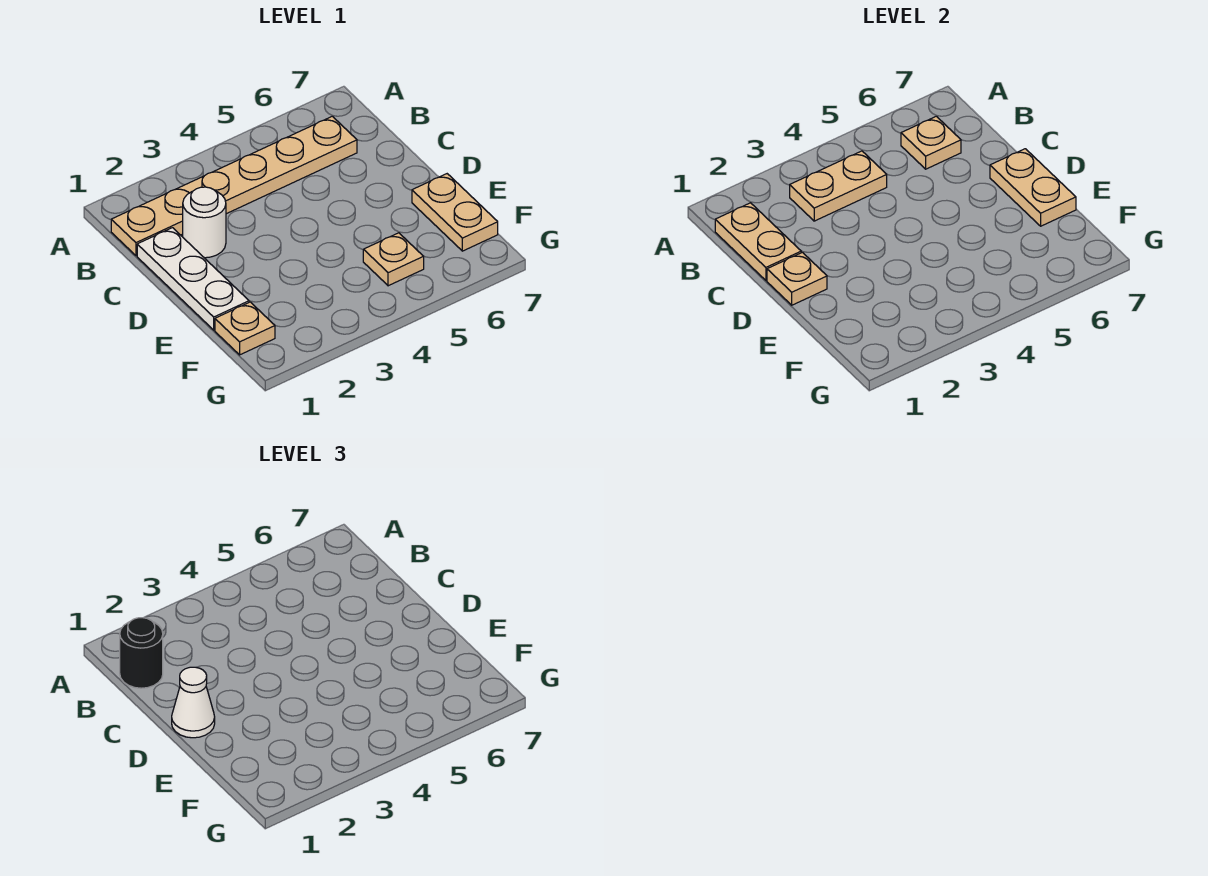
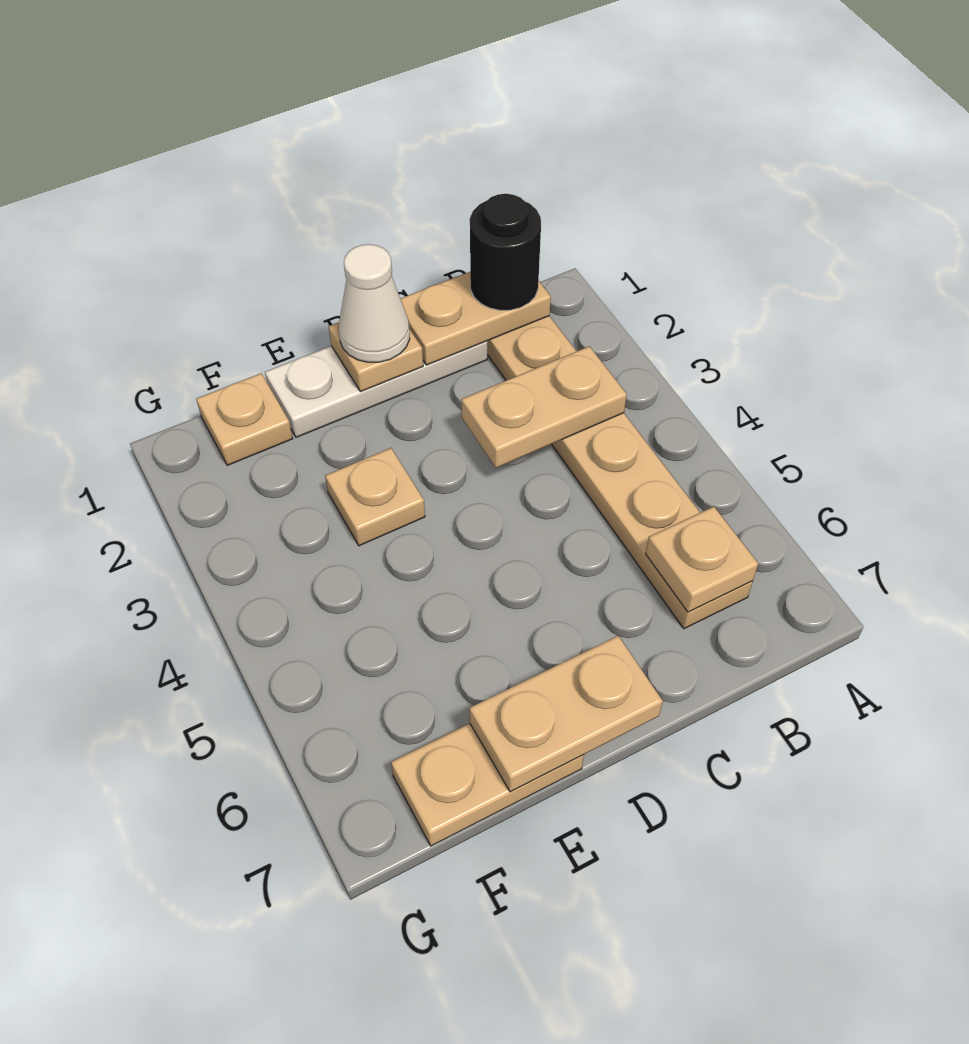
tan plate B3:B4 level 2 -> tan plate B3:C3 level 2
white round brick C2 level 1 -> none
tan plate F5 level 1 -> tan plate E3 level 1

